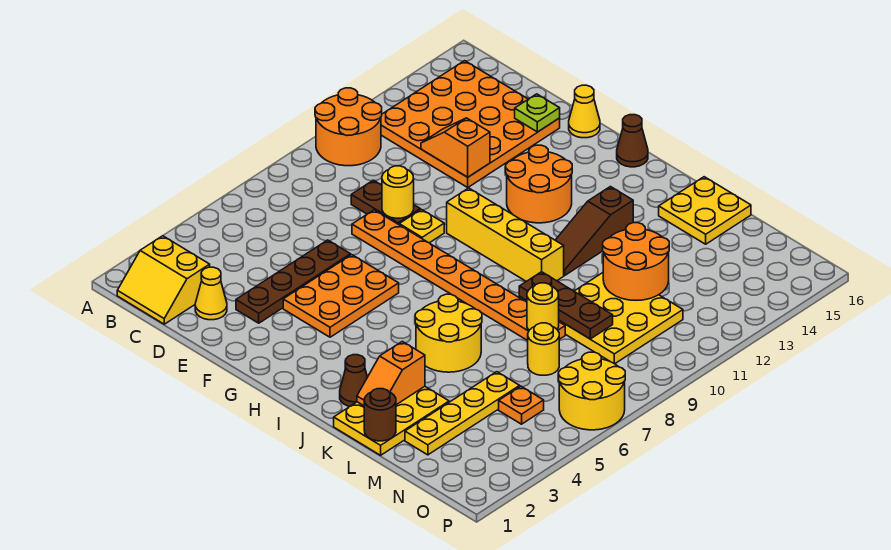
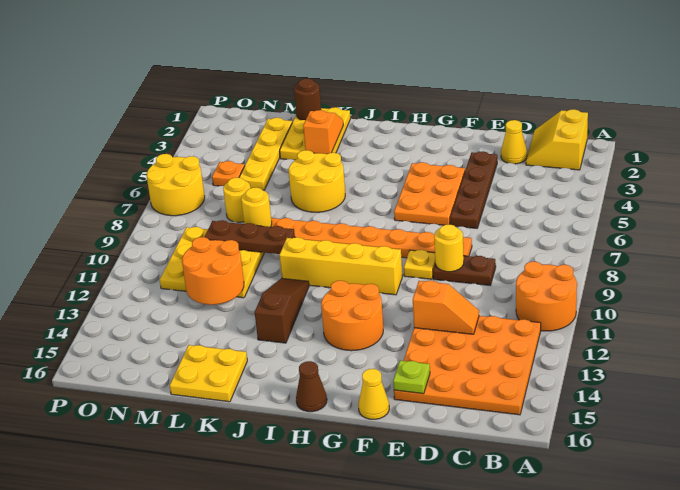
yellow slope B1:C2 level 1 top 2 -> yellow slope B1:C2 level 1 top B
brown cone J2 level 1 -> none

